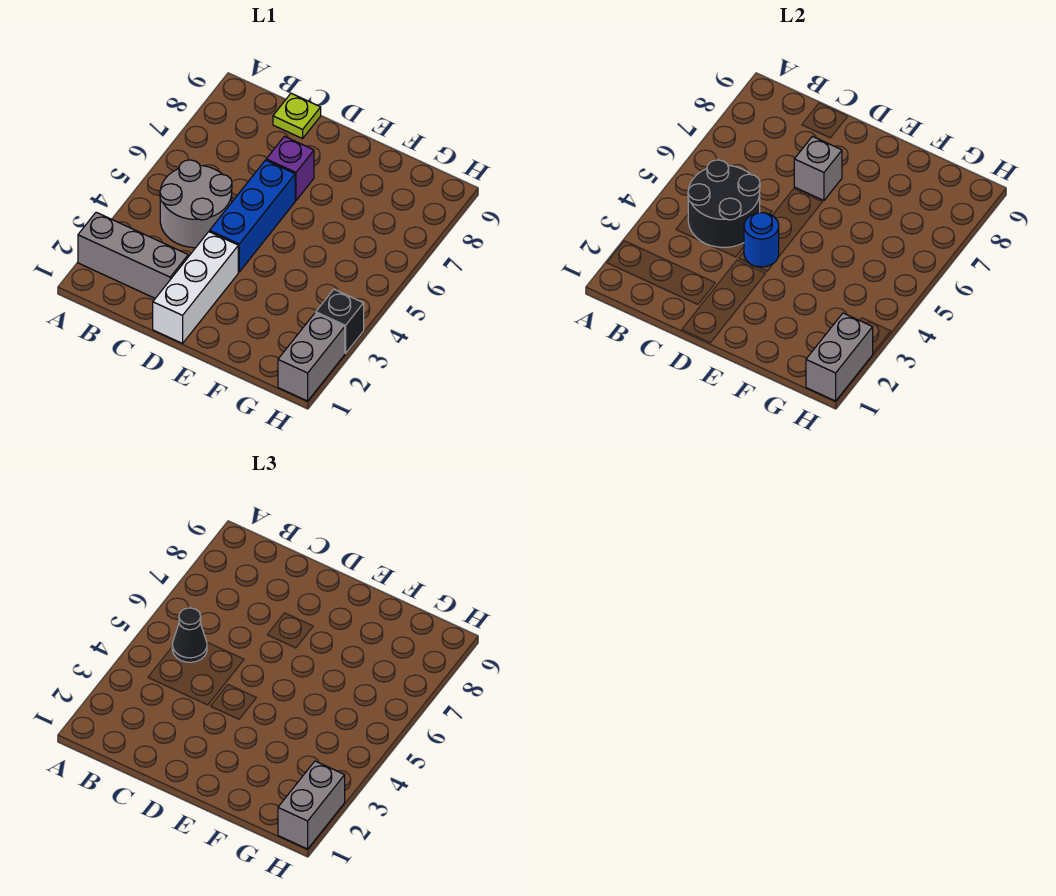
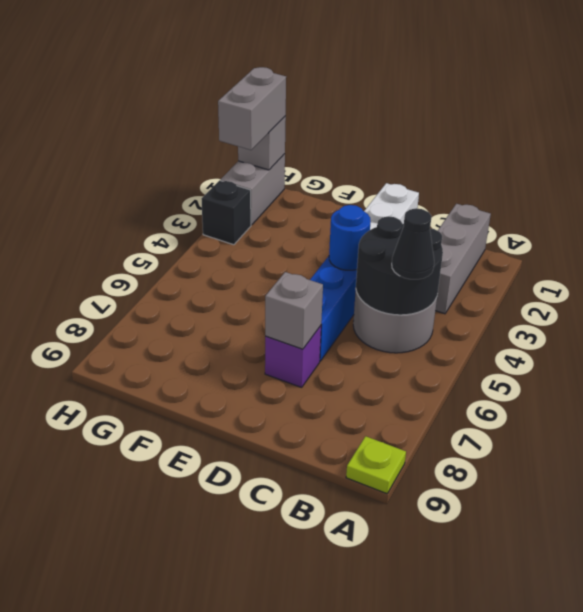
grey brick A2:C2 level 1 -> grey brick B1:B3 level 1
lime plate C9 level 1 -> lime plate A9 level 1
grey brick H1:H2 level 2 -> grey brick H1 level 2

